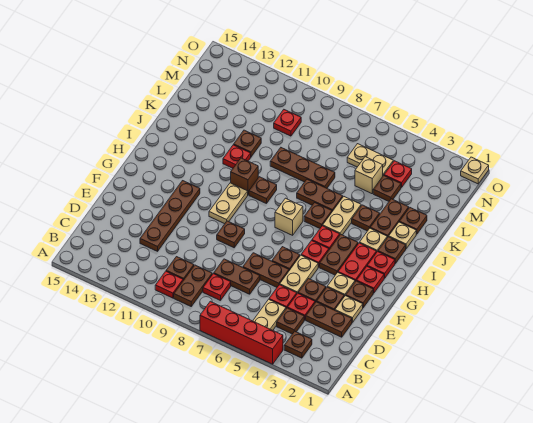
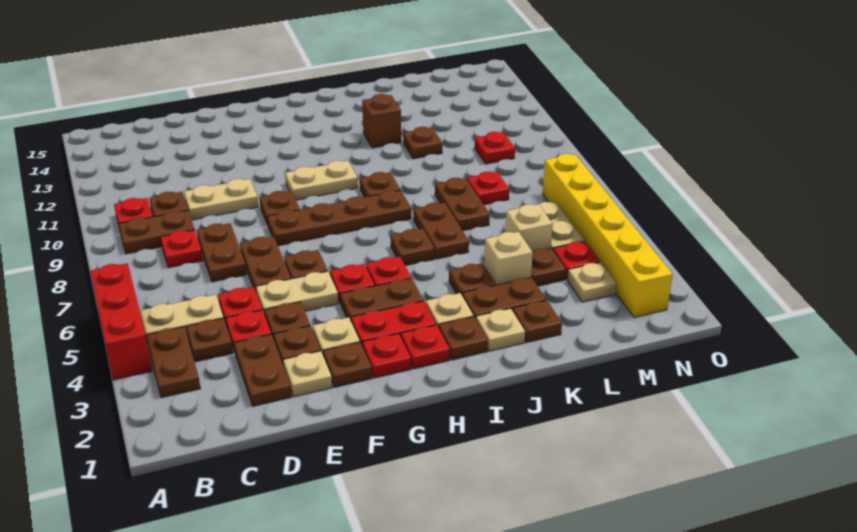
red brick A4:A7 level 1 -> red brick A4:A6 level 1
brown plate B3 level 1 -> brown plate B3:B4 level 1
brown plate D12:G12 level 1 -> brown plate F8:I8 level 1
tan brick H7 level 1 -> tan brick K4 level 1
tan plate I5:J5 level 1 -> tan plate D10:E10 level 1
brown brick I10 level 1 -> brown brick J12 level 1
red plate J11 level 1 -> red plate L8 level 1
brown plate K7:K9 level 1 -> brown plate K7:K8 level 1
none -> yellow brick N2:N7 level 1
tan plate O1 level 1 -> tan plate M3 level 1

